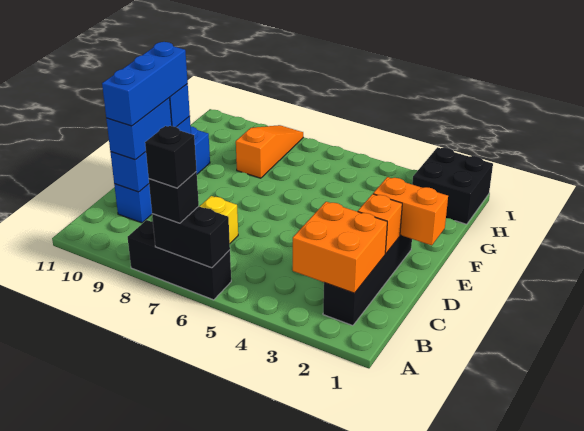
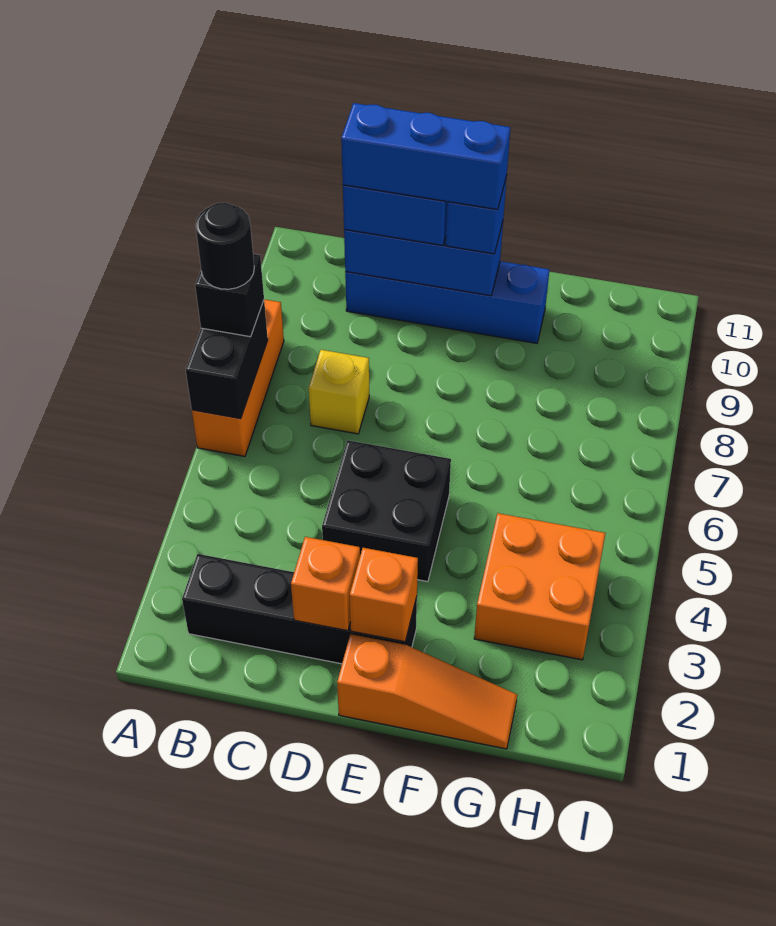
black brick A6:A8 level 1 -> orange brick A6:A8 level 1
black brick A7 level 4 -> black round brick A7 level 4
orange brick B2:C3 level 2 -> orange brick G3:H4 level 1
orange brick E1:E2 level 2 -> orange brick E2 level 2
orange slope G8:I8 level 1 top G -> orange slope E1:G1 level 1 top E
black brick H1:I2 level 1 -> black brick D4:E5 level 1

